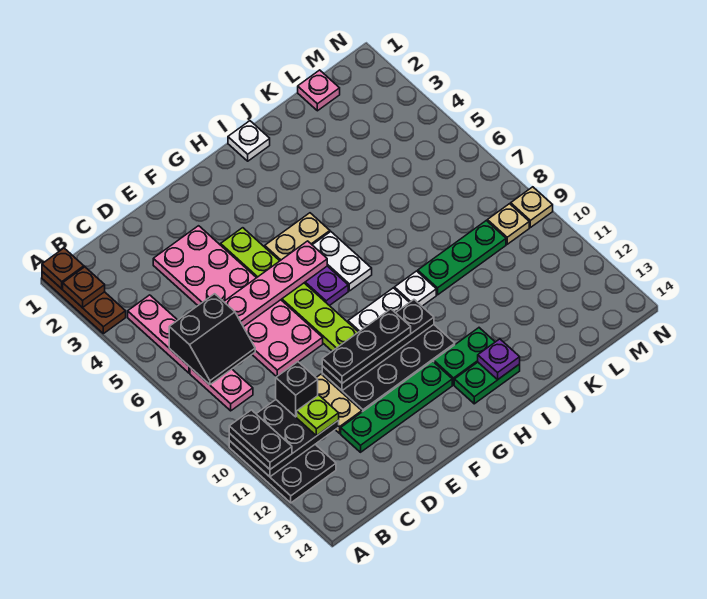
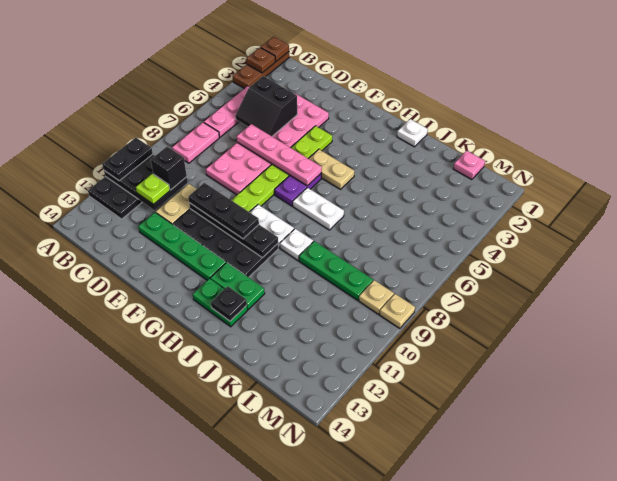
black slope B6:C7 level 2 top 6 -> black slope C4:D5 level 2 top 4
white plate H6:H7 level 1 -> white plate H7:I7 level 1
purple plate I13 level 2 -> black plate I13 level 2

